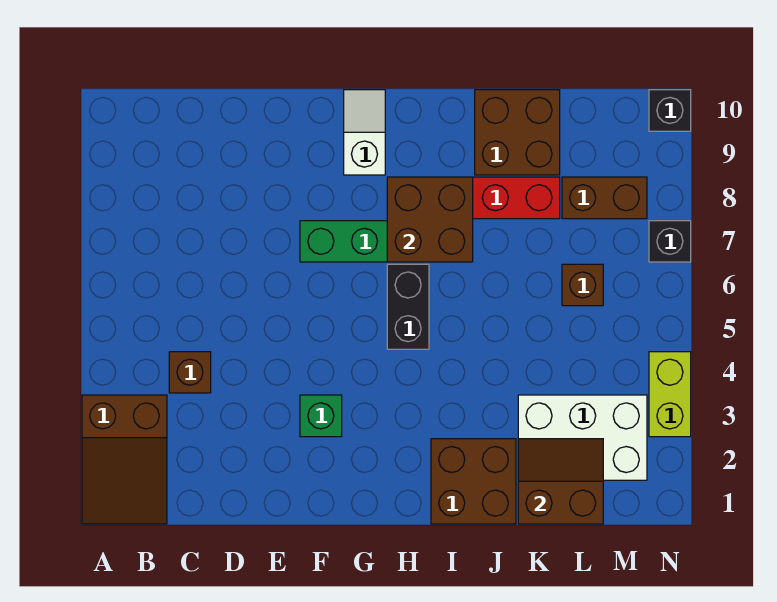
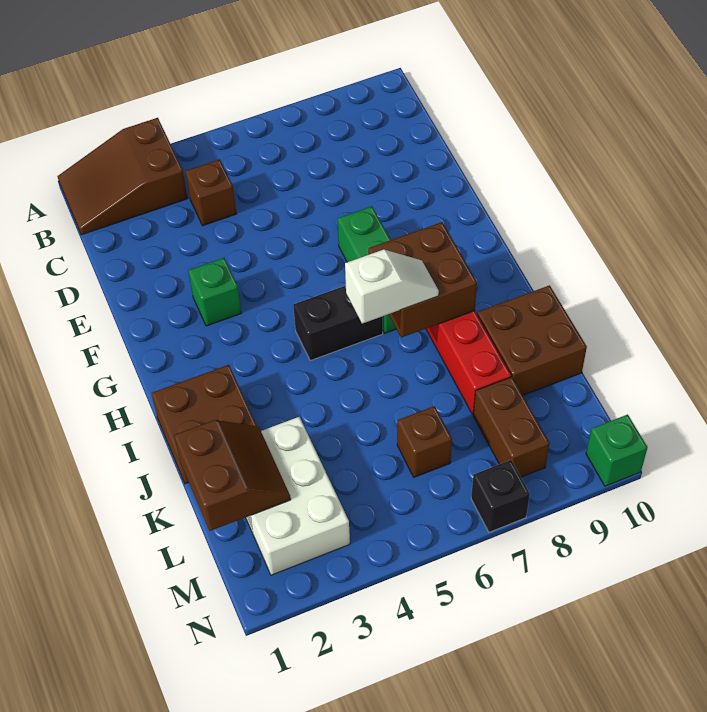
white slope G9:G10 level 1 top 9 -> white slope I6:I7 level 3 top 6
lime brick N3:N4 level 1 -> none
black brick N10 level 1 -> green brick N10 level 1

